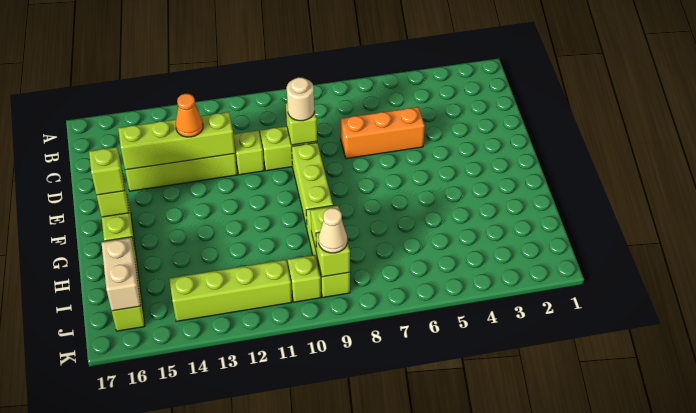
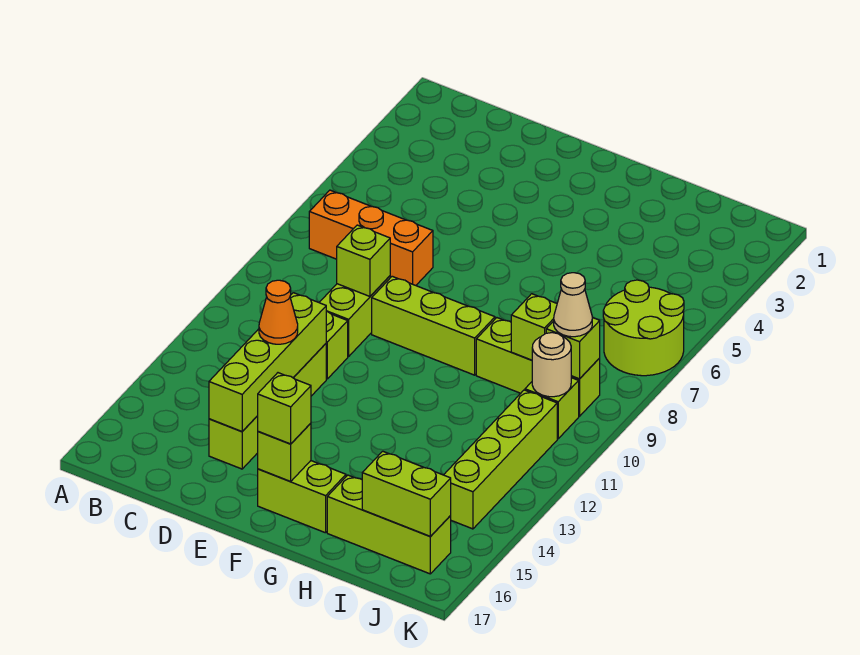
orange brick D5:D7 level 1 -> orange brick B7:D7 level 1
tan round brick D9 level 3 -> tan round brick J10 level 2
tan brick I16:J16 level 2 -> lime brick I16:J16 level 2
none -> lime round brick J6:K7 level 1

